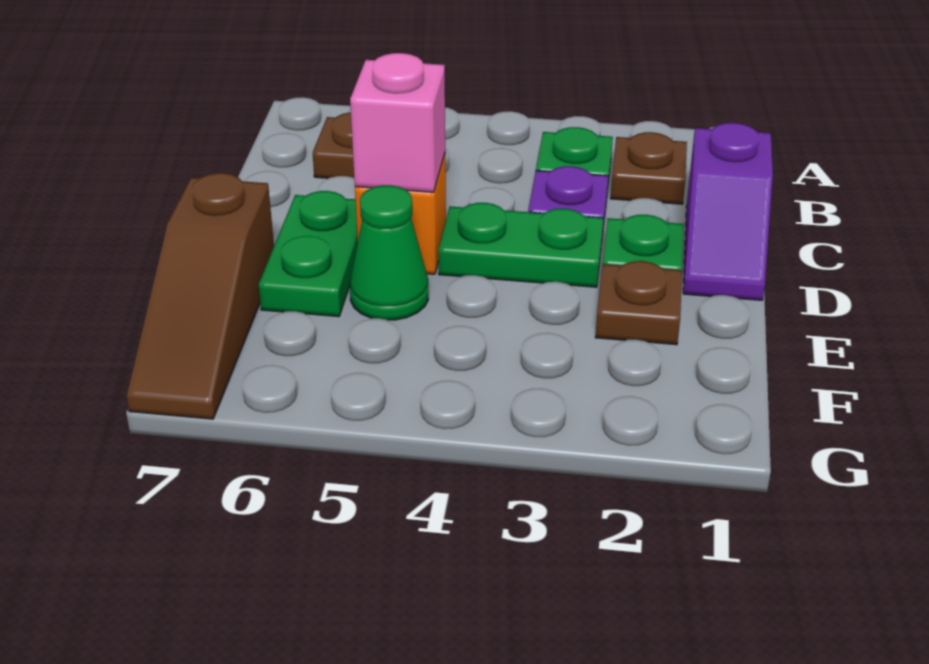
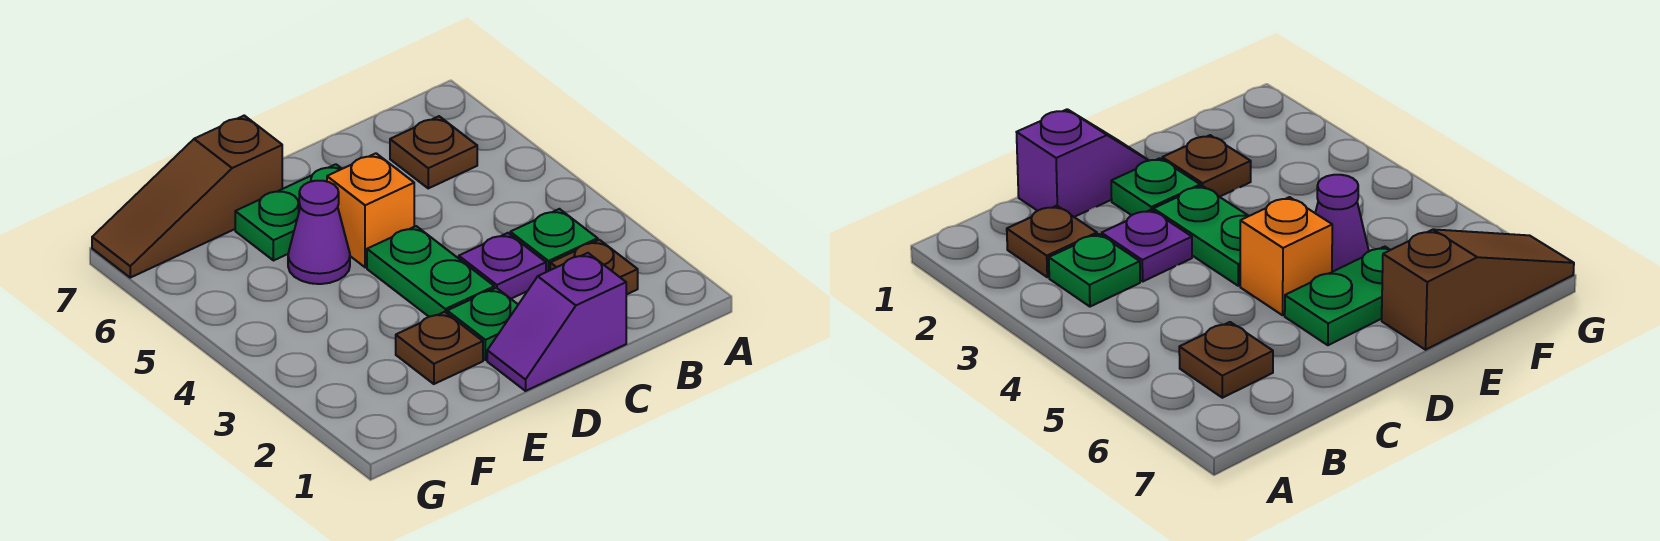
pink brick D5 level 2 -> none
green cone E5 level 1 -> purple cone E5 level 1

